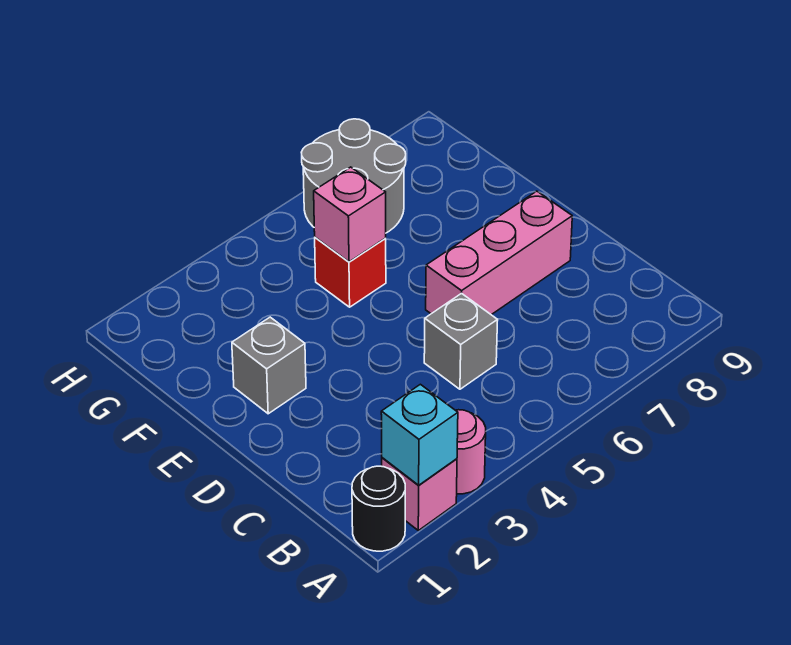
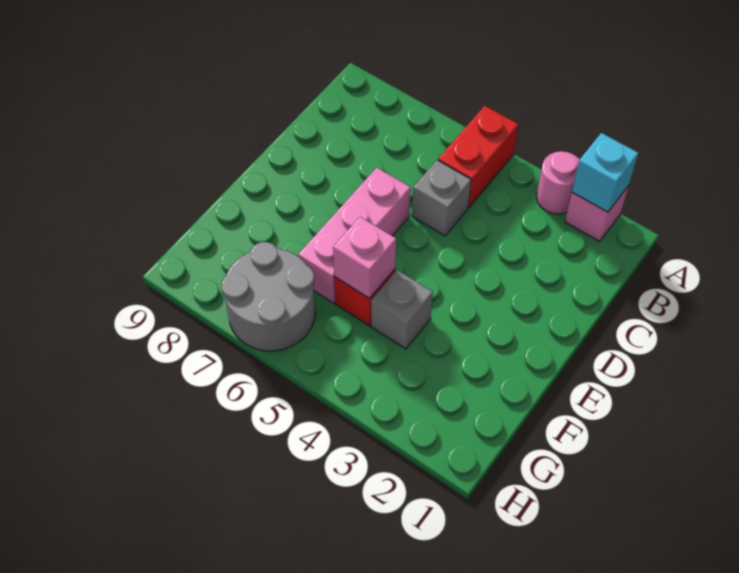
black round brick A1 level 1 -> none
none -> red brick A5:B5 level 1
pink brick D6:D8 level 1 -> pink brick D6:F6 level 1
grey brick E2 level 1 -> grey brick F4 level 1

